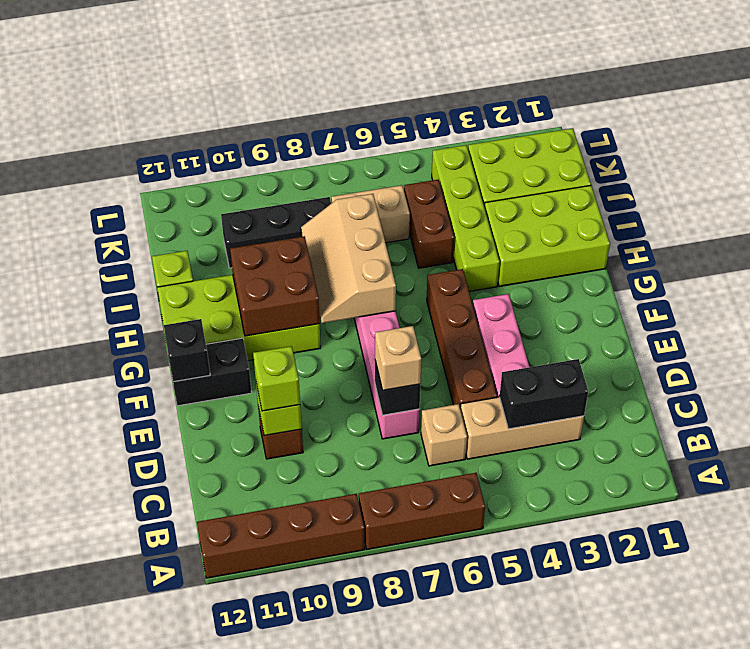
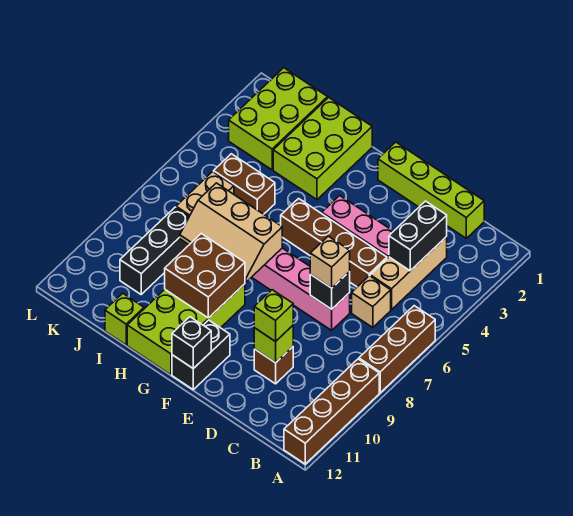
lime brick H4:K4 level 1 -> lime brick C1:F1 level 1

